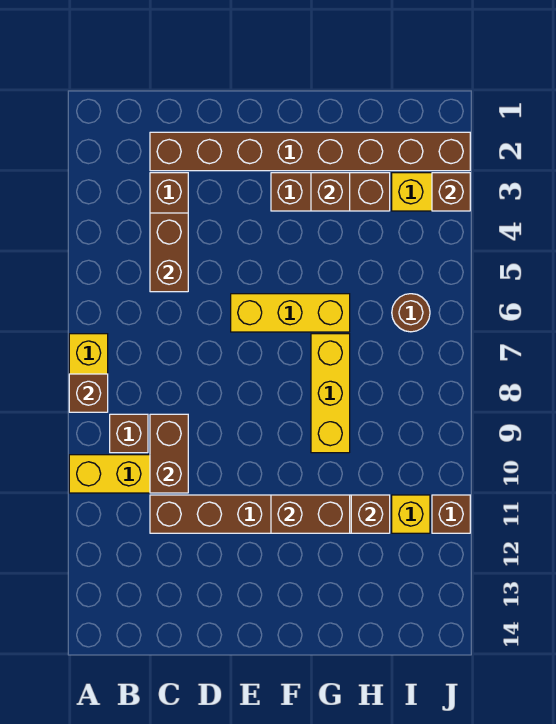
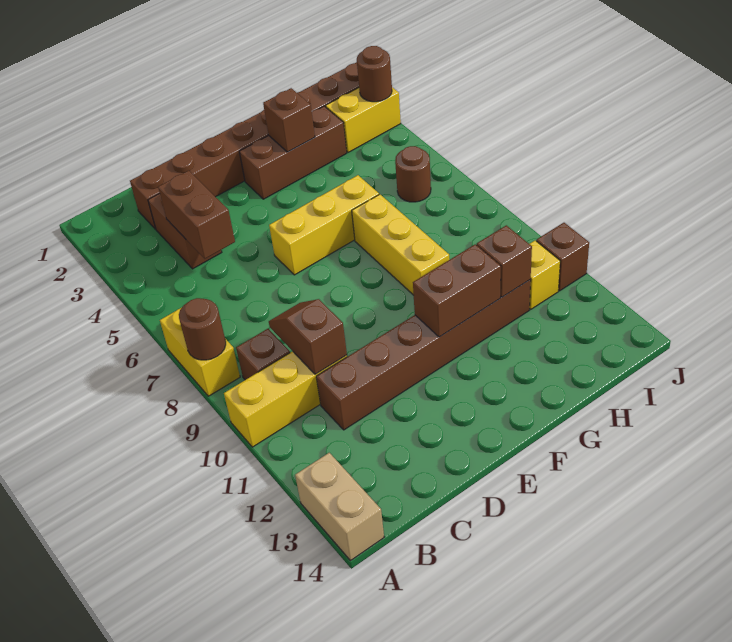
brown brick A8 level 2 -> brown round brick A8 level 2
none -> tan brick A13:A14 level 1
brown brick C9:C10 level 2 -> brown slope C9:C10 level 2 top 10
brown brick J3 level 2 -> brown round brick J3 level 2

